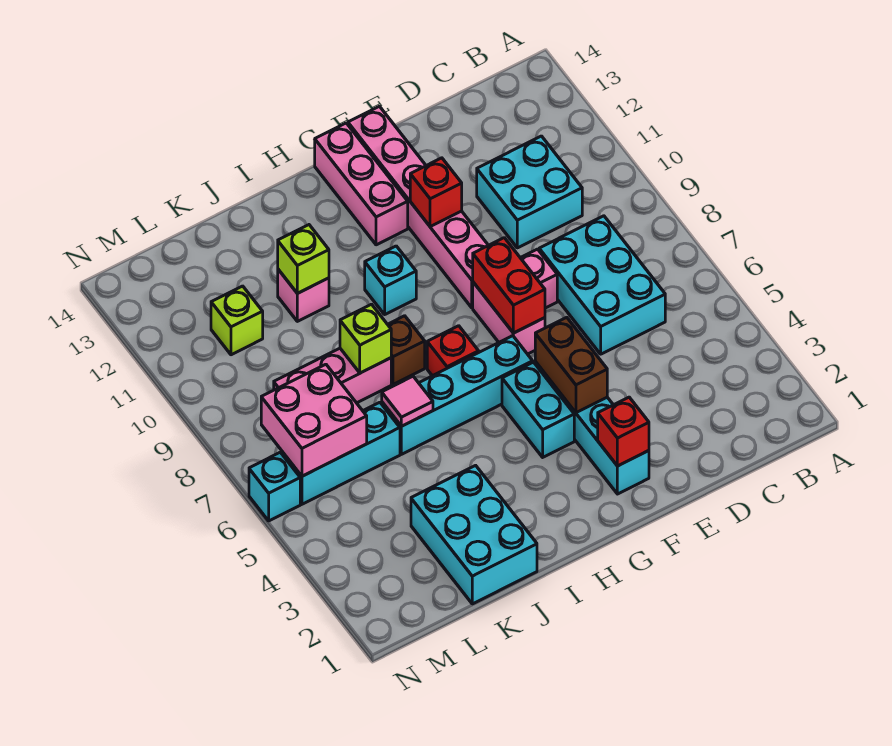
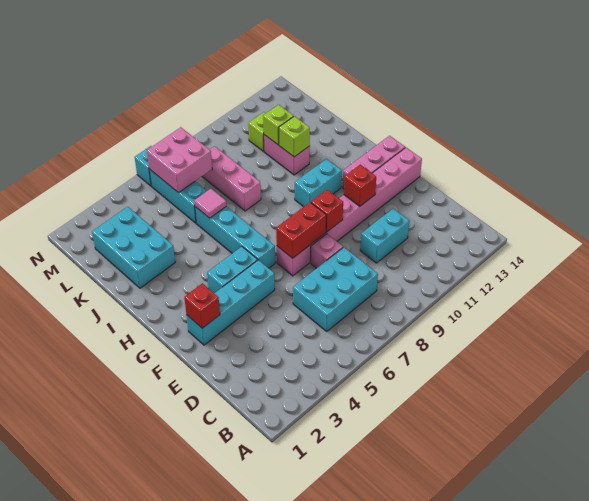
cyan brick C10:D11 level 1 -> cyan brick D10:D11 level 1
brown brick F4:F5 level 2 -> none
red brick H7 level 1 -> red brick F9 level 2
cyan brick H10 level 1 -> cyan brick H10:H11 level 1
brown brick I8 level 1 -> none
cyan brick J1:K3 level 1 -> cyan brick J2:L3 level 1
lime brick J8 level 2 -> lime brick K11 level 2
pink brick J11 level 1 -> pink brick J11:K11 level 1

